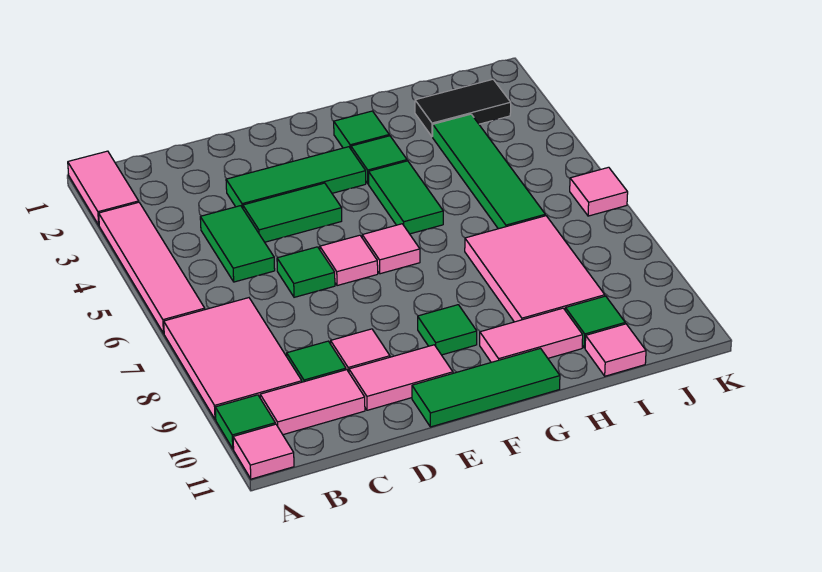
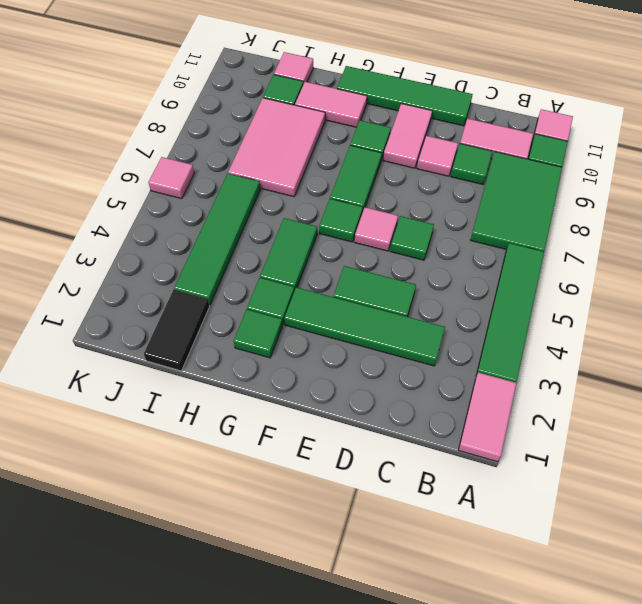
pink tile A3:A6 level 1 -> green tile A3:A6 level 1
pink tile A7:B9 level 1 -> green tile A7:B9 level 1
green tile C4:C5 level 1 -> green tile F7:F8 level 1
green tile D3:F3 level 1 -> green tile C3:F3 level 1
pink tile D10:E10 level 1 -> pink tile E9:E10 level 1
green tile E11:G11 level 1 -> green tile D11:G11 level 1
pink tile F6 level 1 -> green tile F6 level 1
black tile I2:J2 level 1 -> black tile I1:I2 level 1

